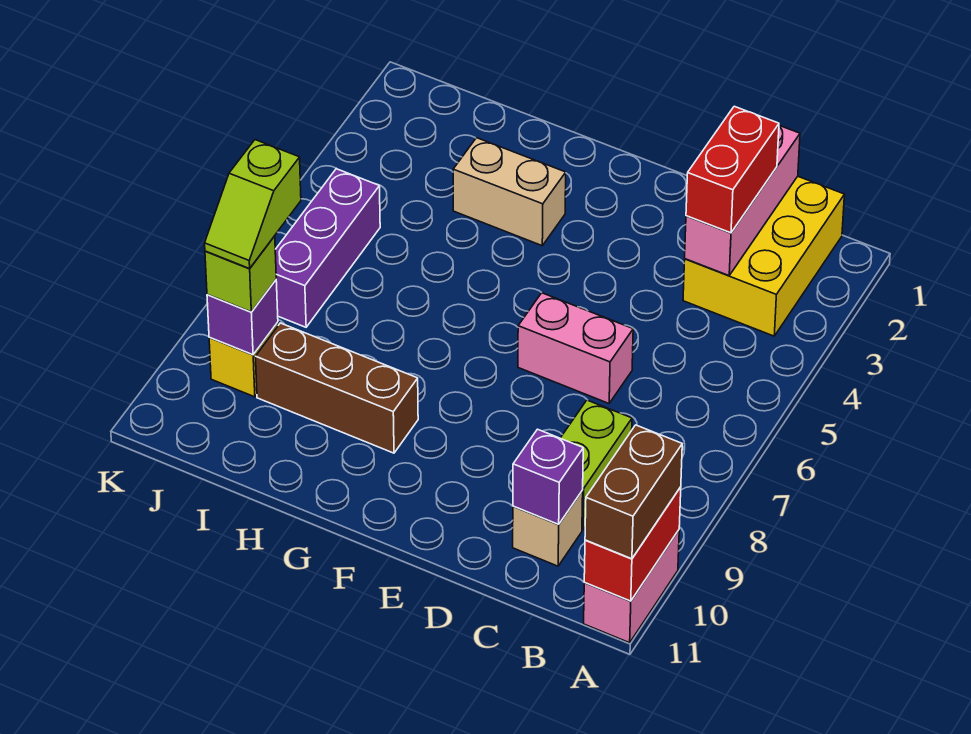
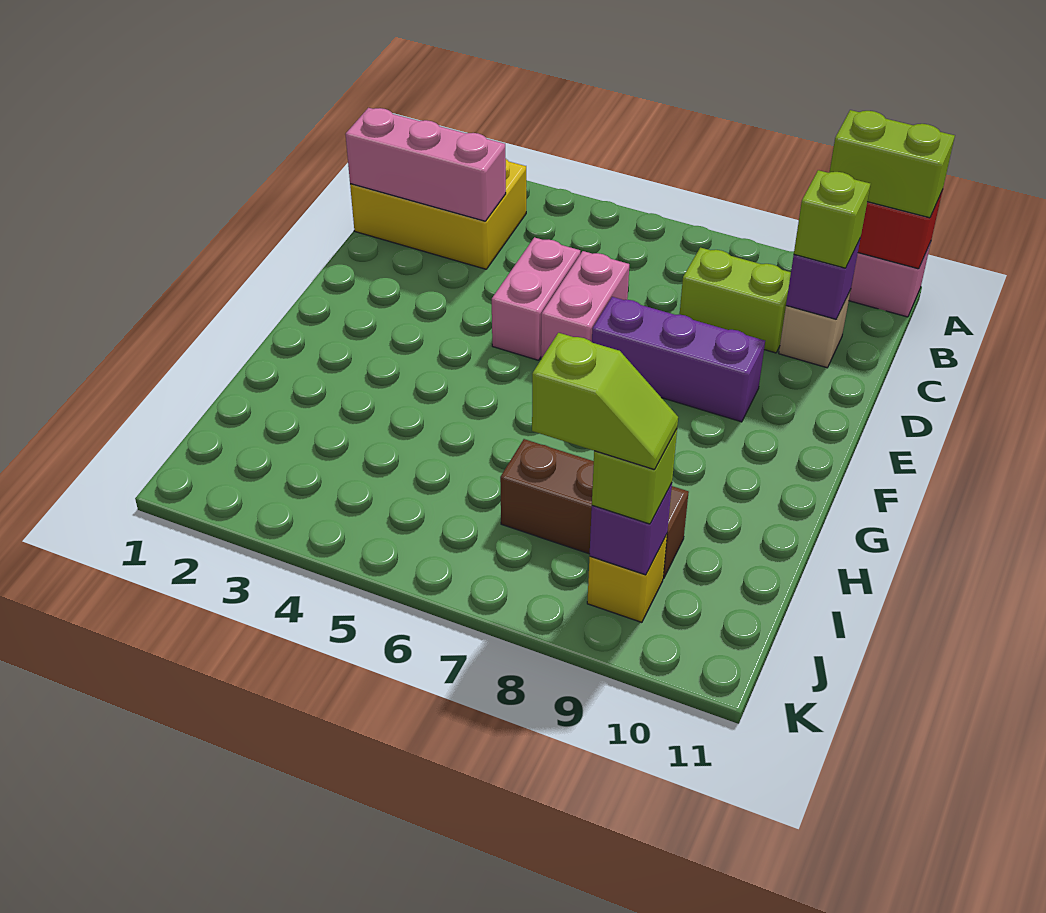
brown brick A10:A11 level 3 -> lime brick A10:A11 level 3
red brick C2:C3 level 3 -> none
none -> lime brick C10 level 3
none -> pink brick D5:E5 level 1
tan brick G3:H3 level 1 -> none
brown brick G9:I9 level 1 -> brown brick I7:I9 level 1
purple brick J5:J7 level 1 -> purple brick E7:E9 level 1

